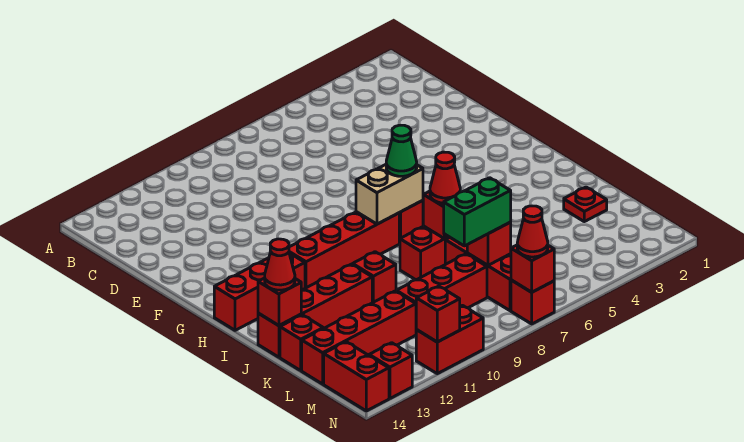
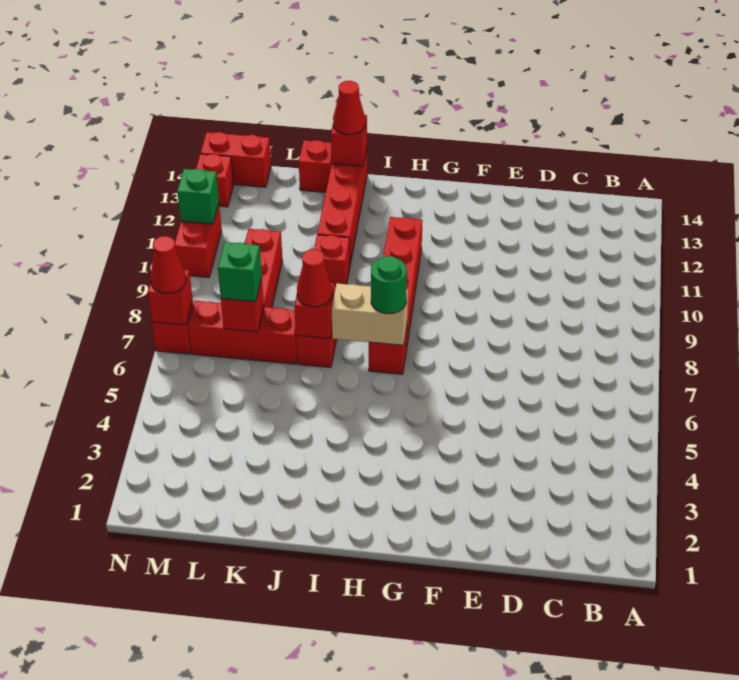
tan brick H7:H8 level 2 -> tan brick H7:I7 level 2
green cone H7 level 3 -> green round brick H7 level 3
red brick H12:H14 level 1 -> none
red plate K2 level 1 -> none
green brick L7:L8 level 3 -> green brick L7 level 3
red brick L11:L14 level 1 -> none
red brick N11 level 2 -> green brick N11 level 2

